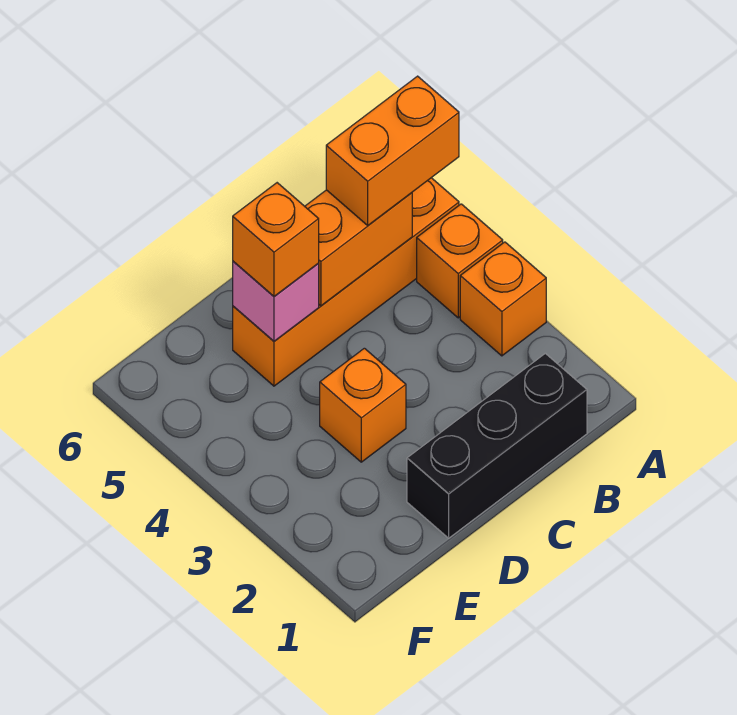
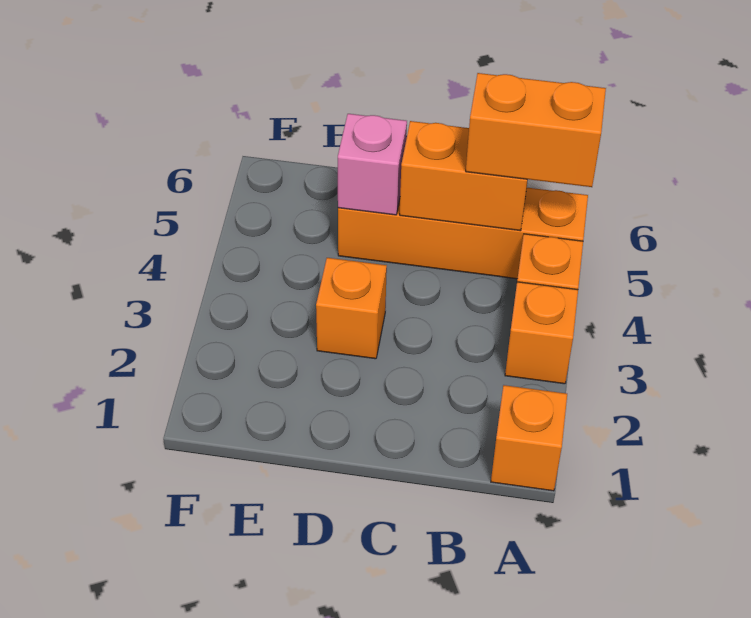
black brick B1:D1 level 1 -> none
orange brick D5 level 3 -> orange brick A1 level 1

